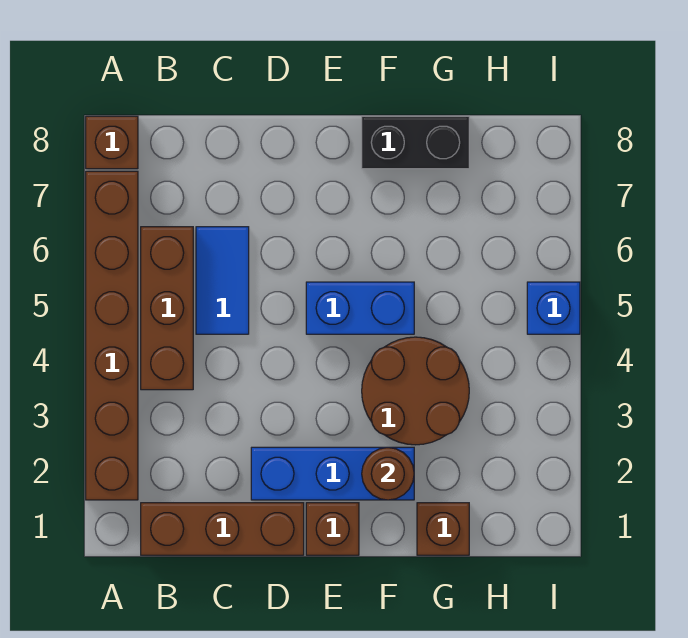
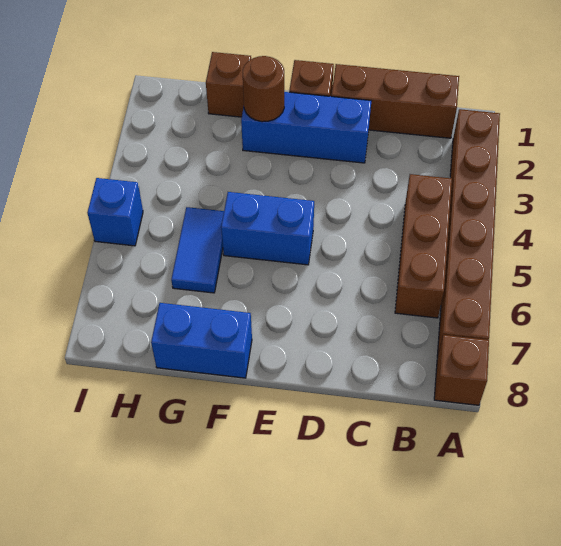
blue tile C5:C6 level 1 -> blue tile G5:G6 level 1
brown round brick F3:G4 level 1 -> none
black brick F8:G8 level 1 -> blue brick F8:G8 level 1

